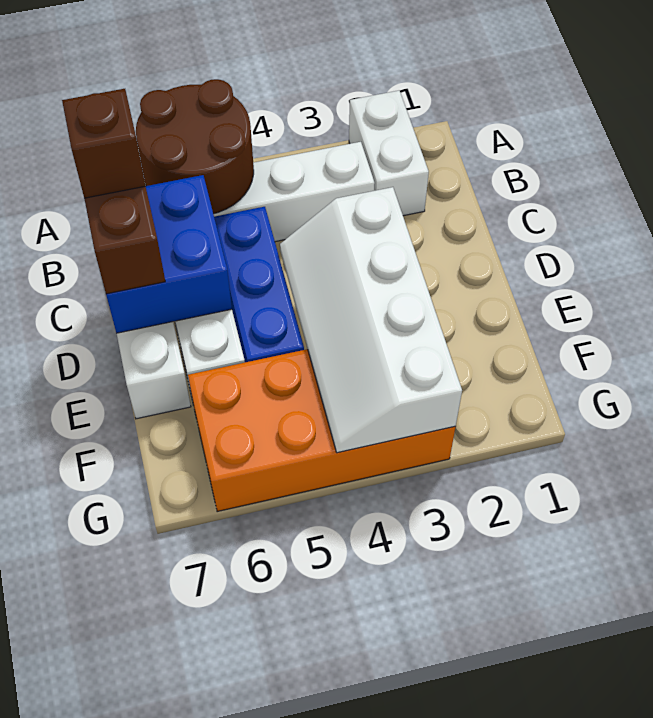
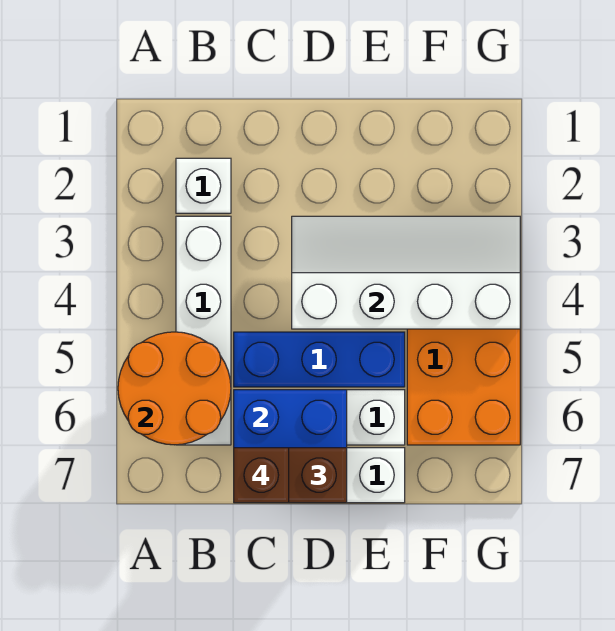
white brick A2:B2 level 1 -> white brick B2 level 1
brown round brick A5:B6 level 2 -> orange round brick A5:B6 level 2
white slope D3:G4 level 2 top 3 -> white slope D3:G4 level 2 top 4

